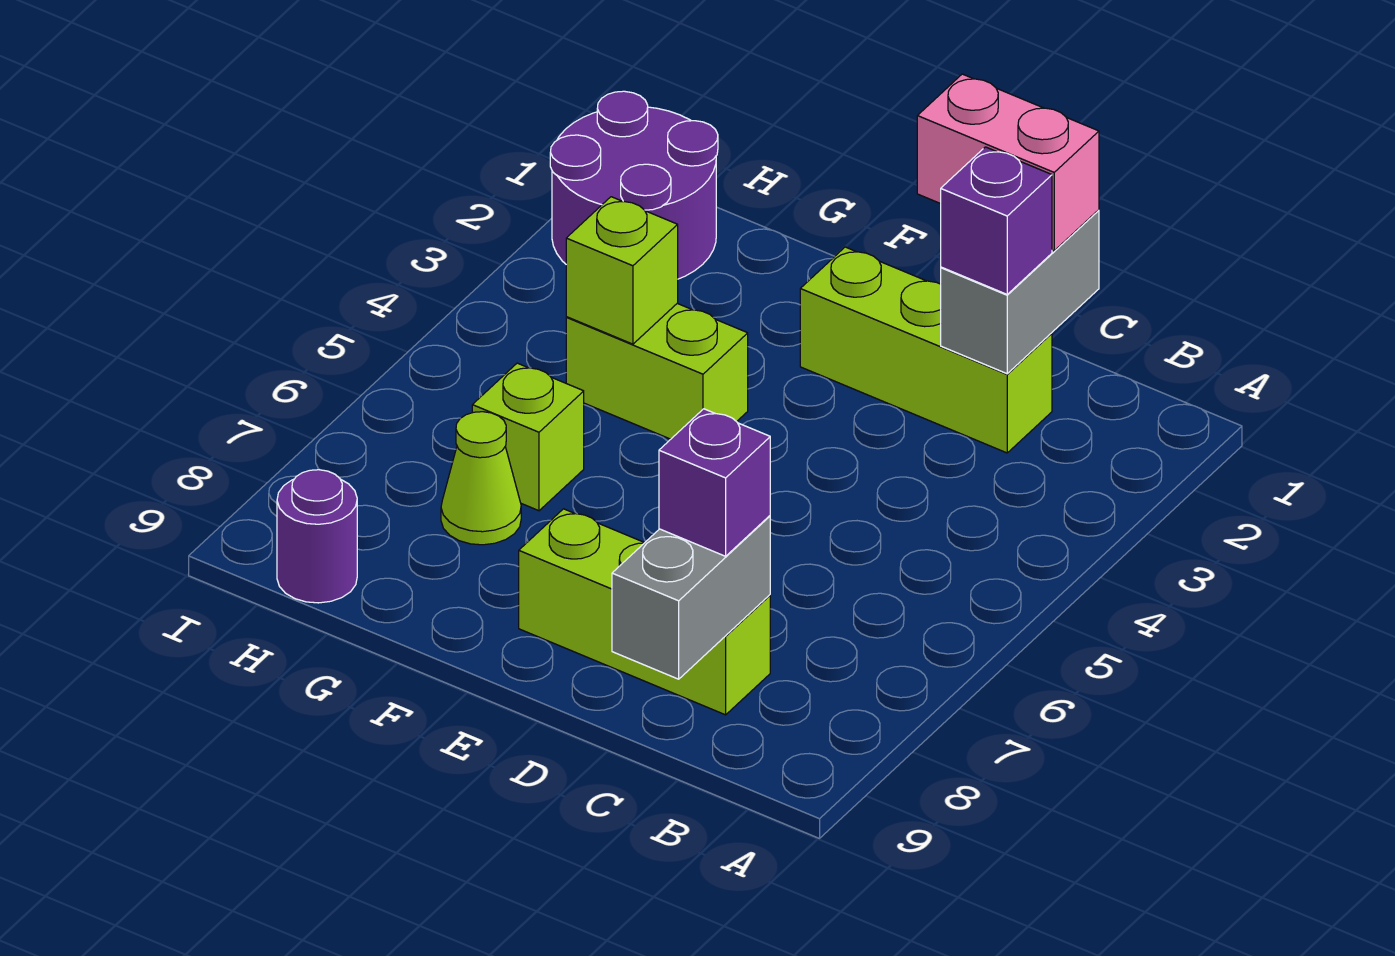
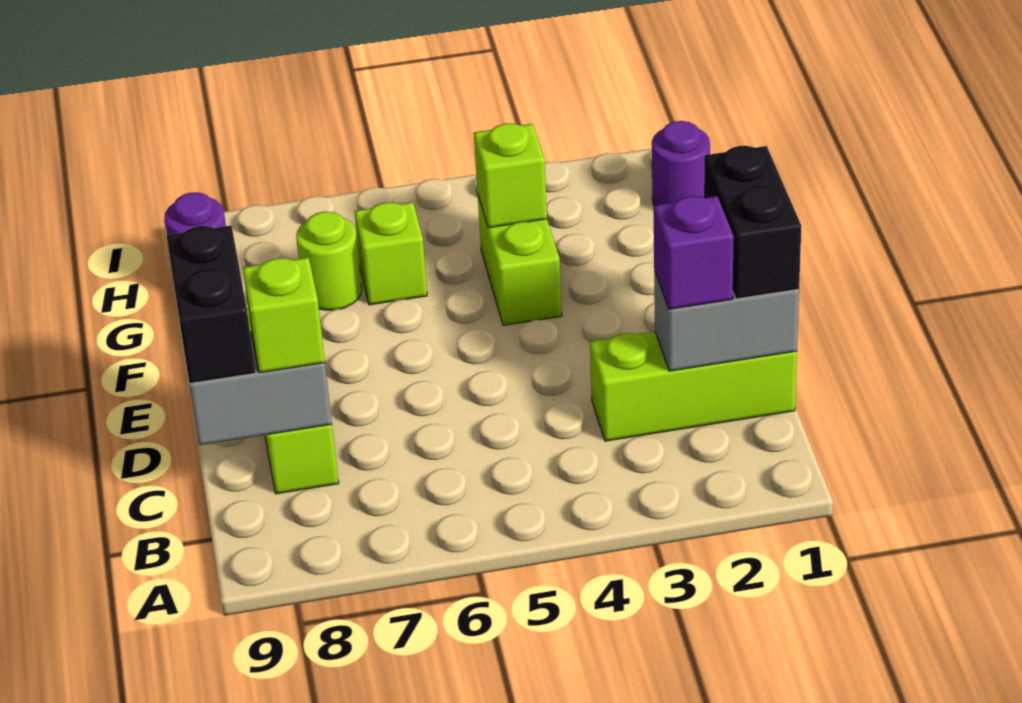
pink brick C1:D1 level 3 -> black brick C1:D1 level 3
lime brick C2:E2 level 1 -> lime brick C1:C3 level 1
purple brick C8 level 3 -> lime brick C8 level 3
none -> black brick C9:D9 level 3
lime cone G7 level 1 -> lime round brick G7 level 1
purple round brick H1:I2 level 1 -> purple round brick H1 level 1

